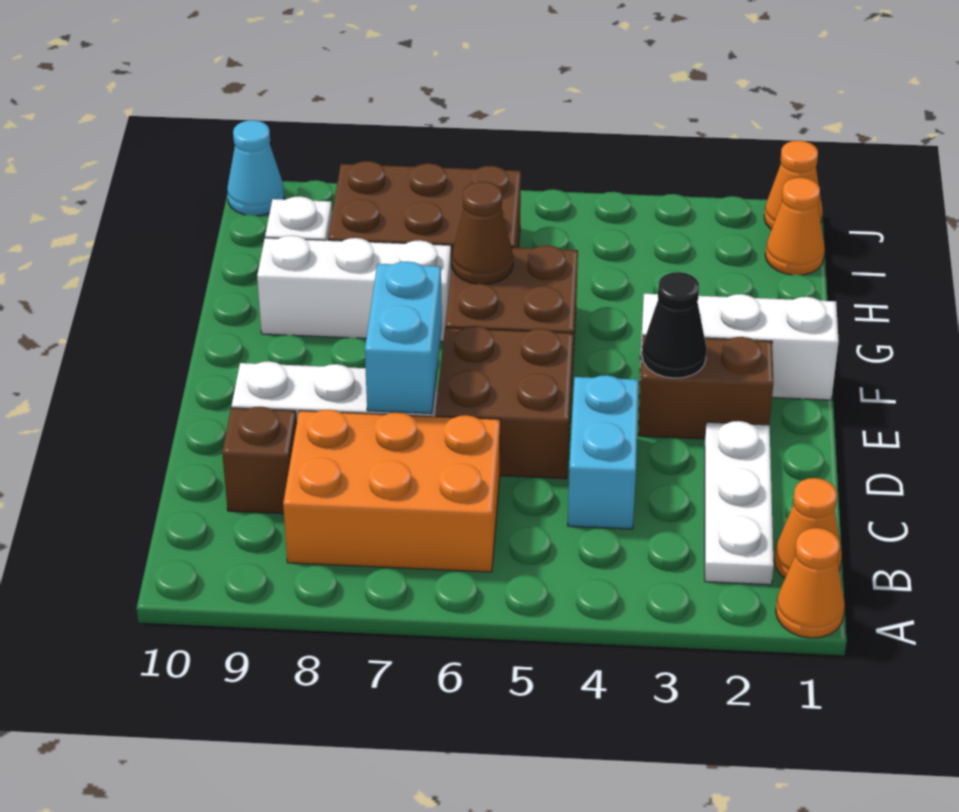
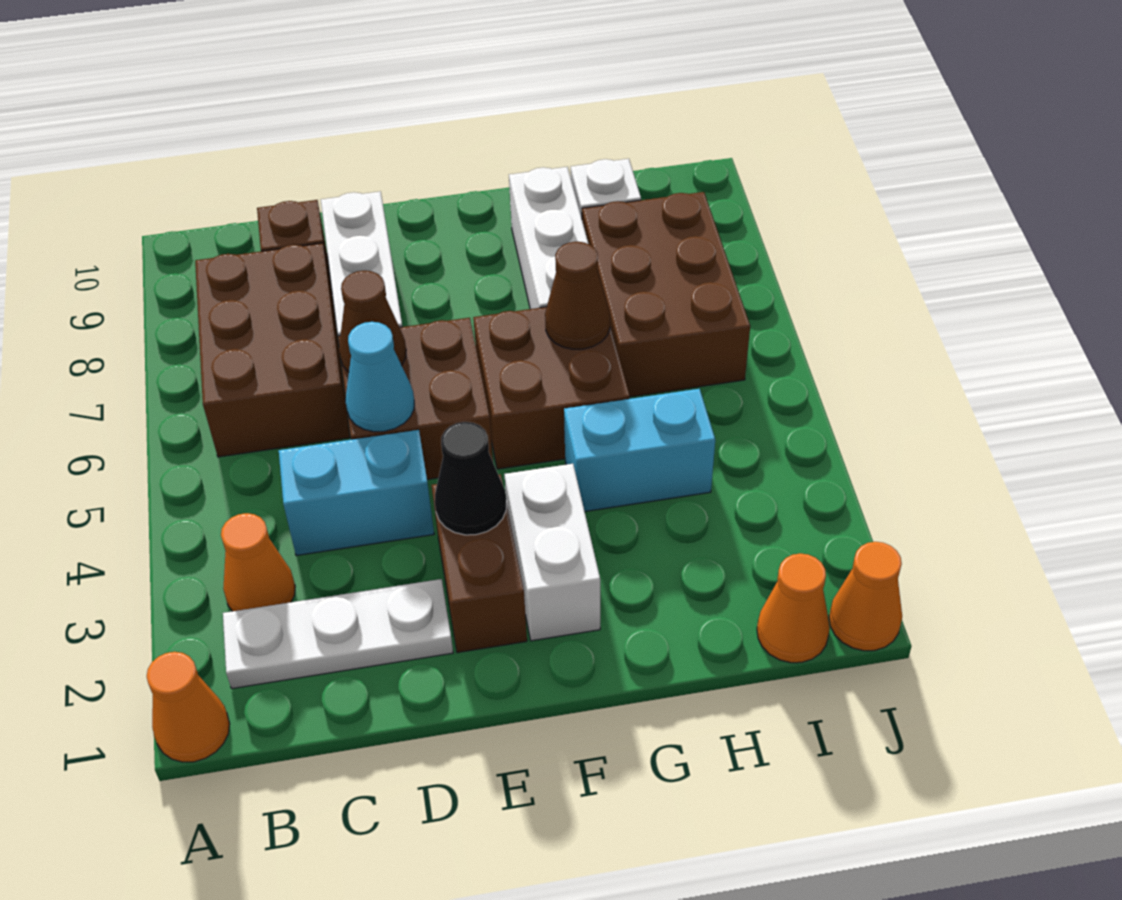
orange cone B1 level 1 -> orange cone B3 level 1
orange brick B6:C8 level 1 -> brown brick B6:C8 level 1
none -> brown cone D6 level 2
cyan brick D7:E7 level 2 -> cyan brick G4:H4 level 1
white brick F1:F3 level 1 -> white brick F2:F3 level 1
cyan cone J10 level 1 -> cyan cone D5 level 2

